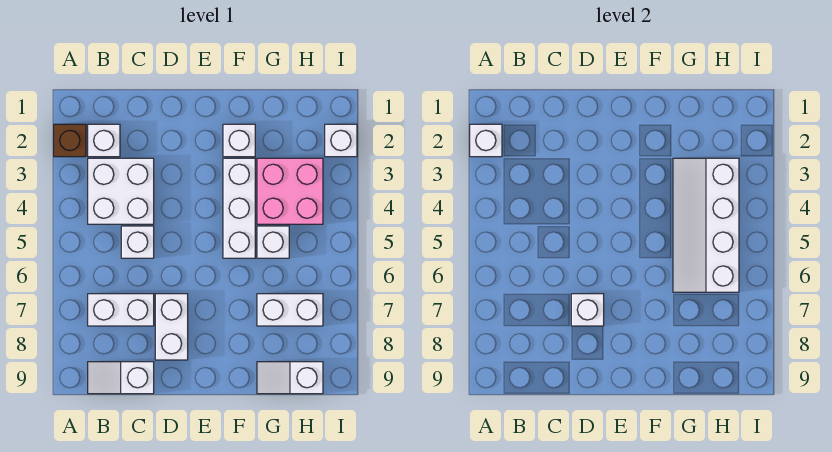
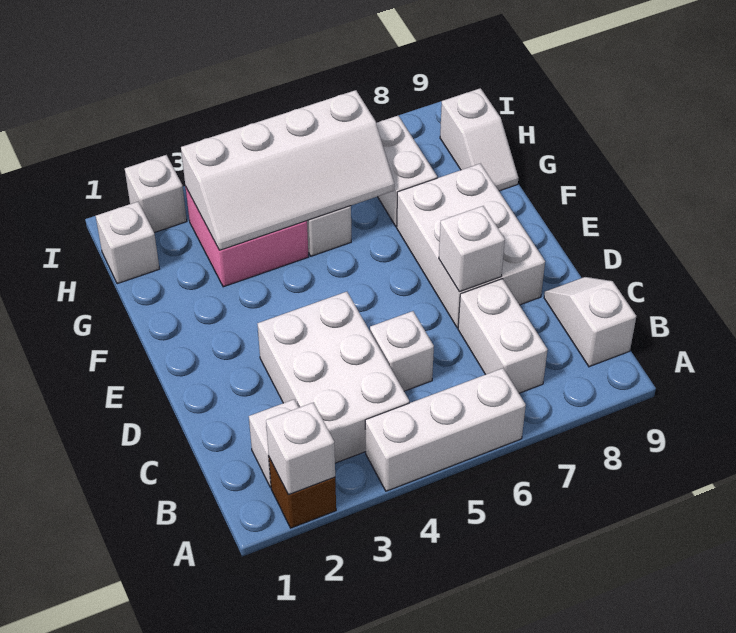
white brick B3:C4 level 1 -> white brick B3:D4 level 1
white slope B9:C9 level 1 top C -> white slope B9:C9 level 1 top B
white brick D7:D8 level 1 -> white brick D7:F8 level 1
white brick F2 level 1 -> white brick H1 level 1
white brick F3:F5 level 1 -> white brick A4:A6 level 1

